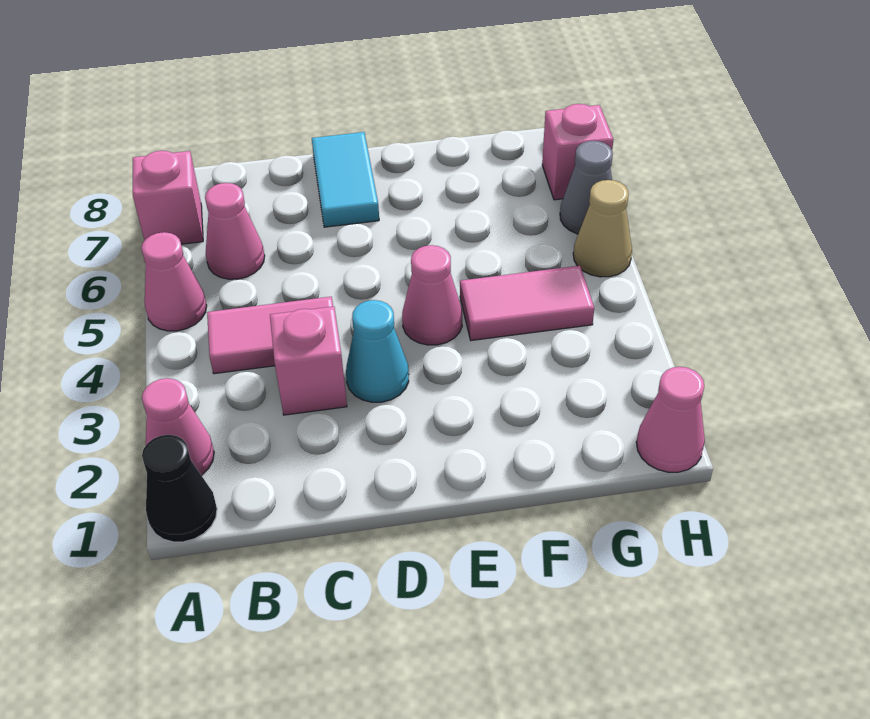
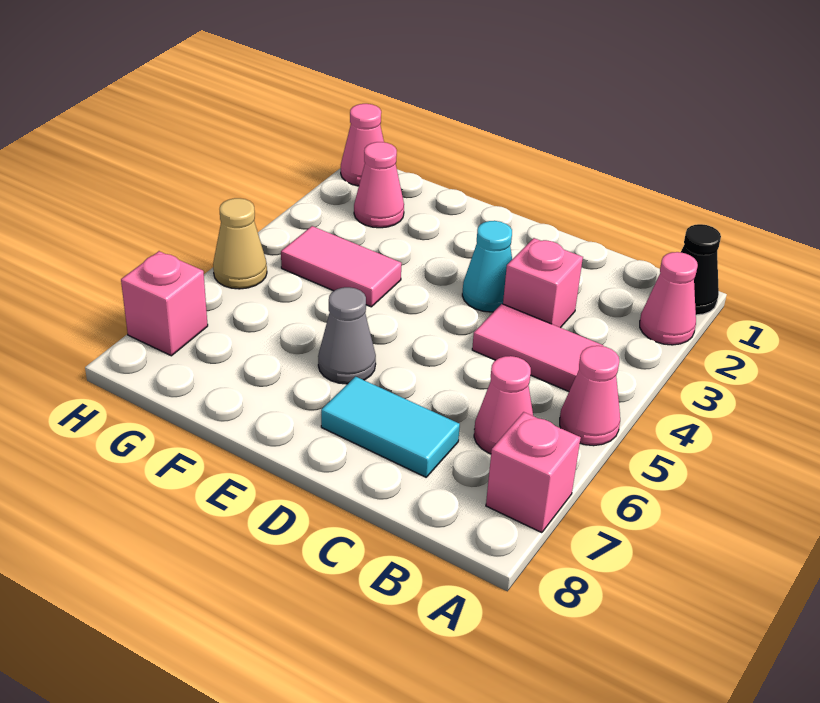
cyan tile D7:D8 level 1 -> cyan tile C7:D7 level 1
pink cone E4 level 1 -> pink cone G2 level 1
grey cone H6 level 1 -> grey cone E6 level 1

